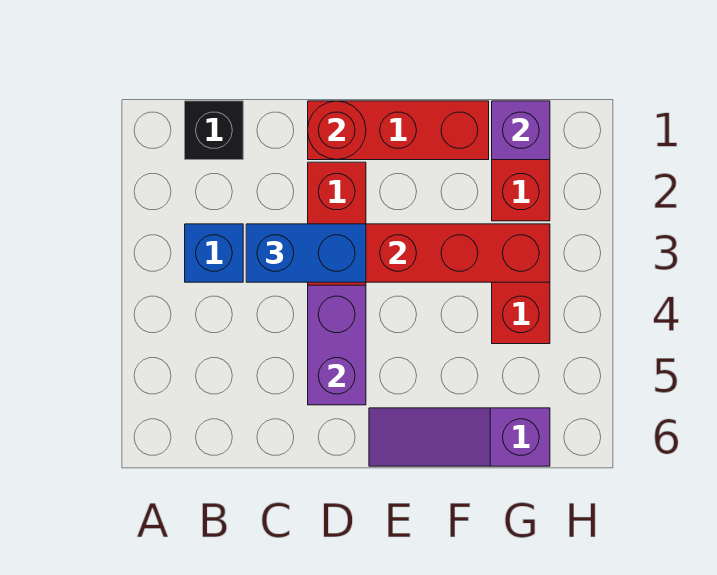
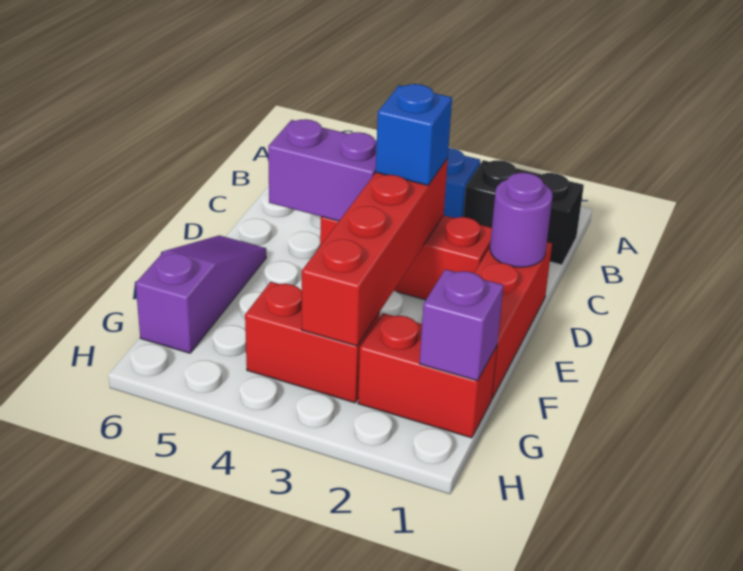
black brick B1 level 1 -> black brick B1:B2 level 1
blue brick C3:D3 level 3 -> blue brick D3 level 3
red round brick D1 level 2 -> purple round brick D1 level 2

